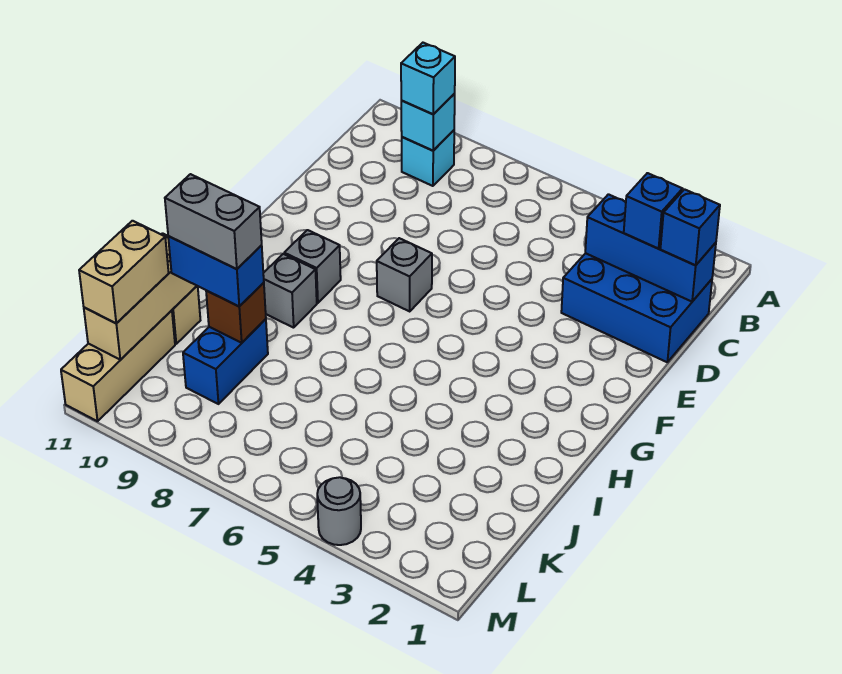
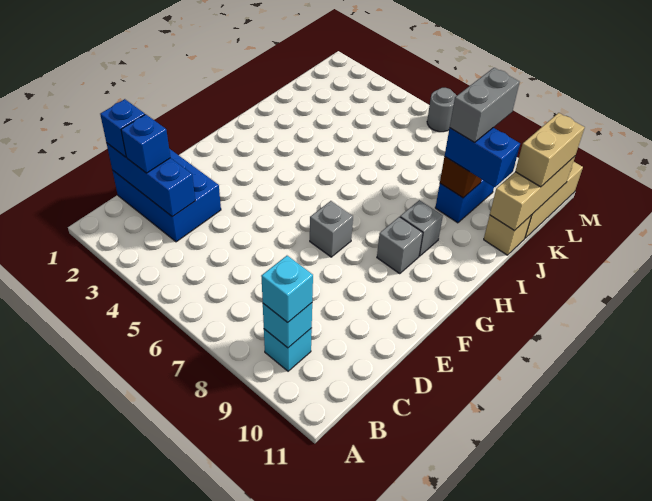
grey brick J9:J10 level 4 -> grey brick J9:K9 level 4
grey round brick M4 level 1 -> grey round brick M6 level 1

